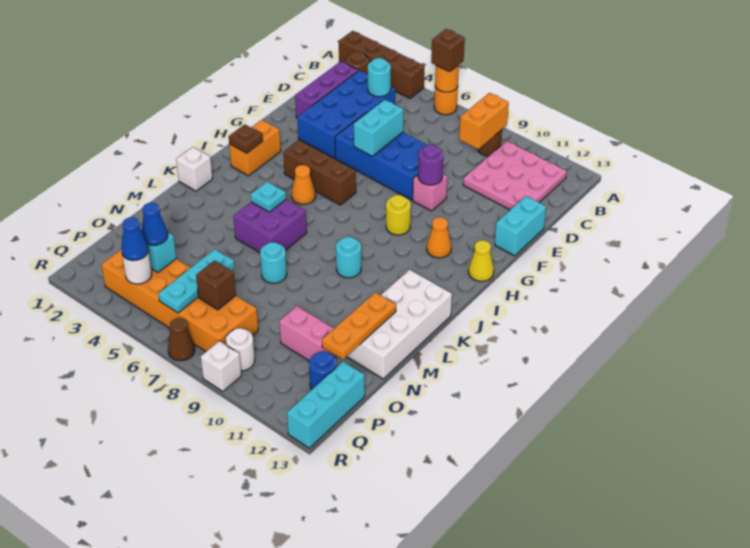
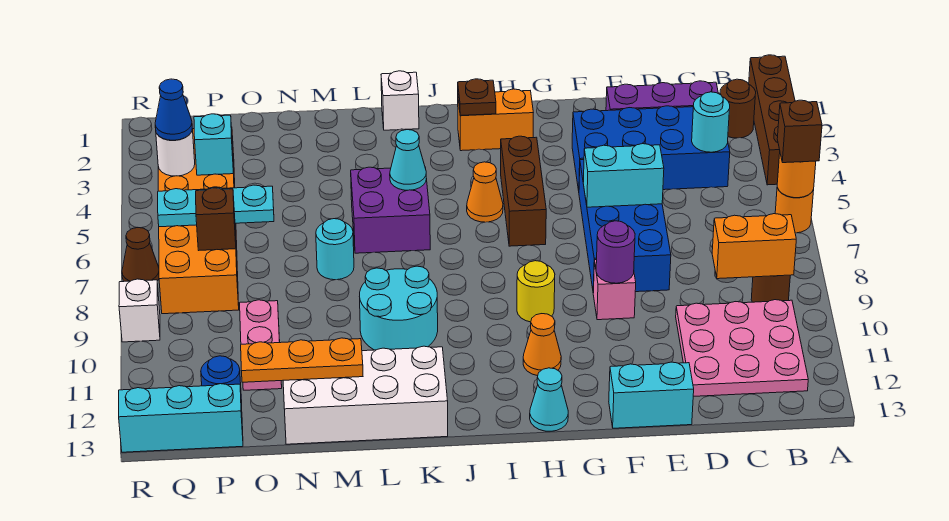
yellow cone H13 level 1 -> cyan cone H13 level 1
cyan plate K5 level 2 -> cyan cone K5 level 2
cyan round brick K9 level 1 -> cyan round brick K9:L10 level 1
blue cone P4 level 3 -> none
white round brick Q9 level 1 -> none

